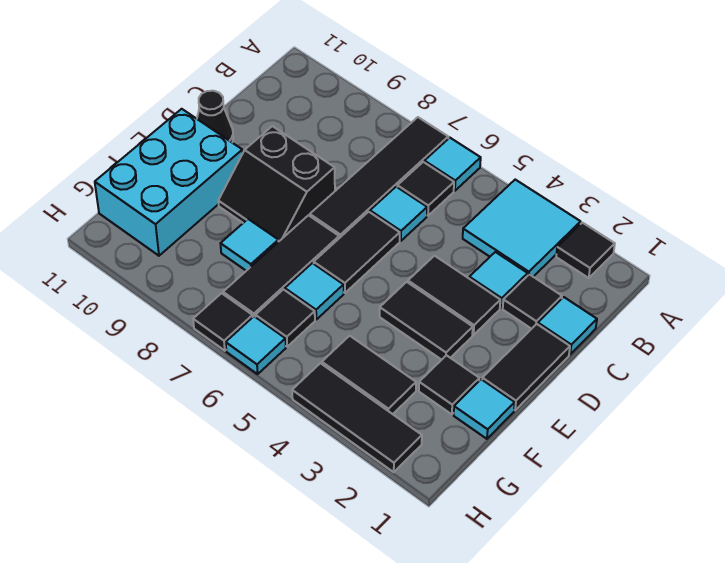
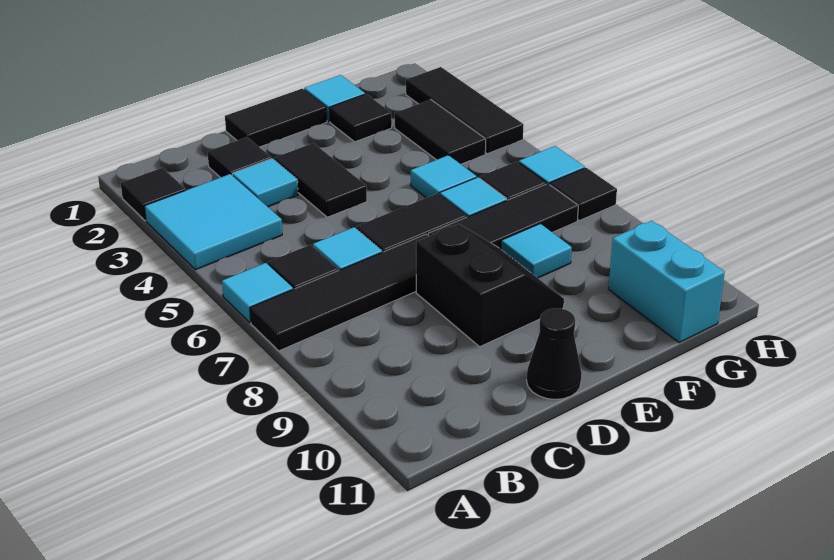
cyan tile C1 level 1 -> cyan tile F5 level 1
black tile E3:E4 level 1 -> none
cyan brick E10:G11 level 1 -> cyan brick G10:G11 level 1

